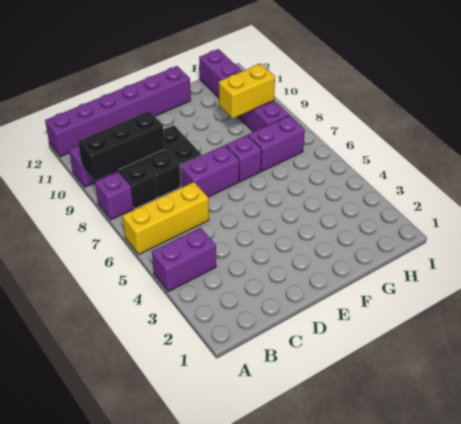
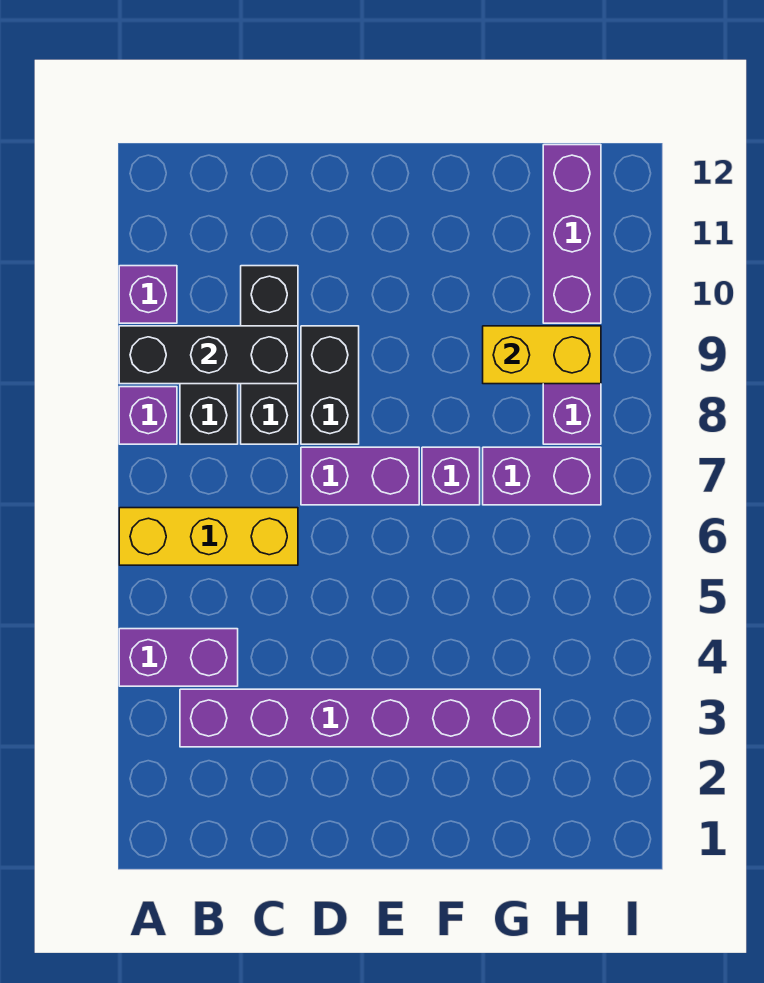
purple brick A12:F12 level 1 -> purple brick B3:G3 level 1

